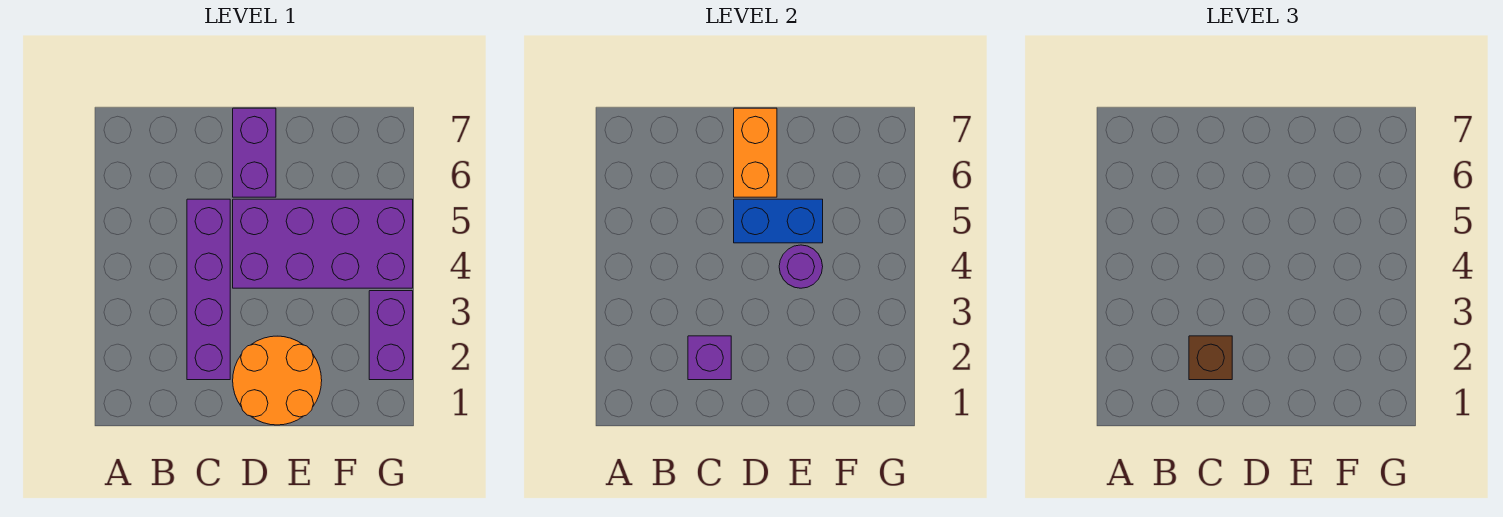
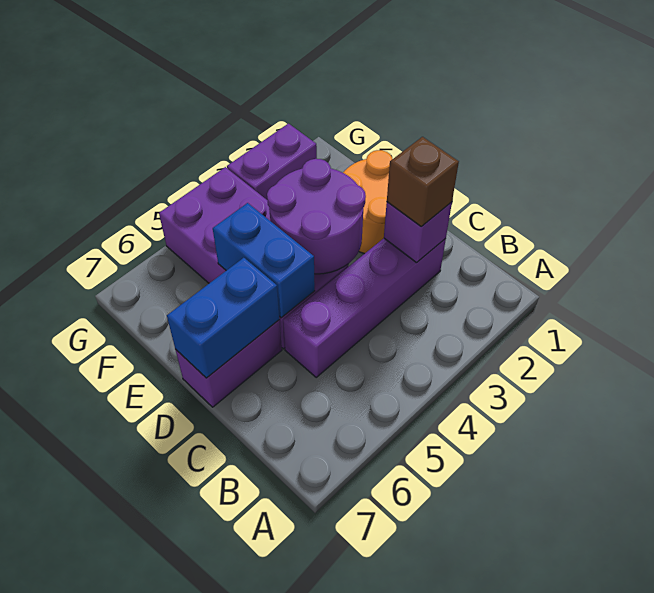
orange brick D6:D7 level 2 -> blue brick D6:D7 level 2
purple round brick E4 level 2 -> purple round brick D3:E4 level 2

